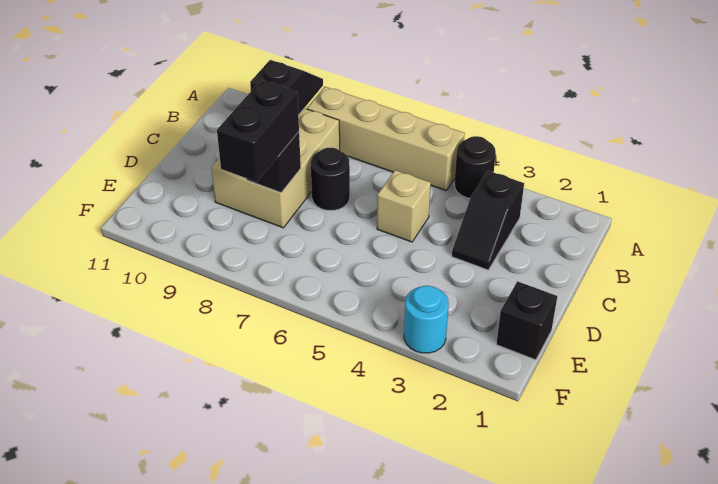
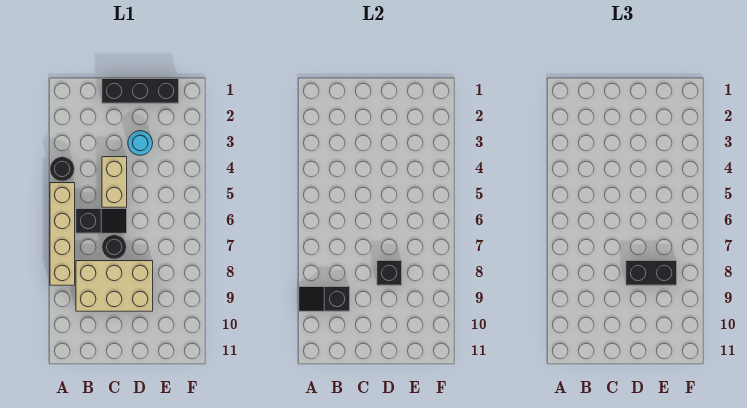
black slope B3:C3 level 1 top B -> black slope B6:C6 level 1 top B
tan brick C5 level 1 -> tan brick C4:C5 level 1
black brick E1 level 1 -> black brick C1:E1 level 1
cyan round brick F3 level 1 -> cyan round brick D3 level 1

